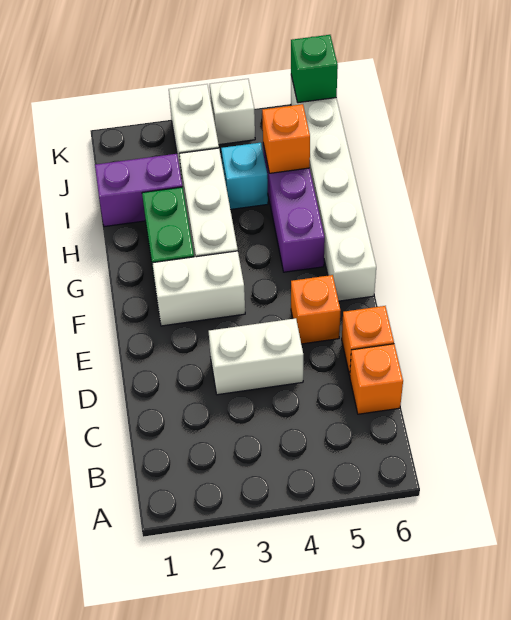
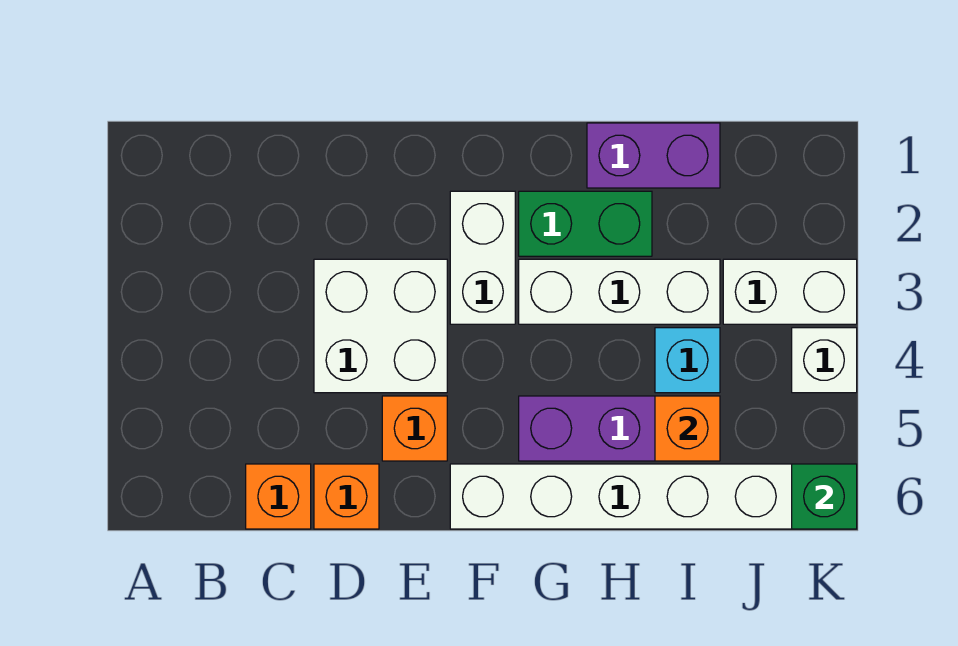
white brick D3:D4 level 1 -> white brick D3:E4 level 1
purple brick I1:I2 level 1 -> purple brick H1:I1 level 1

